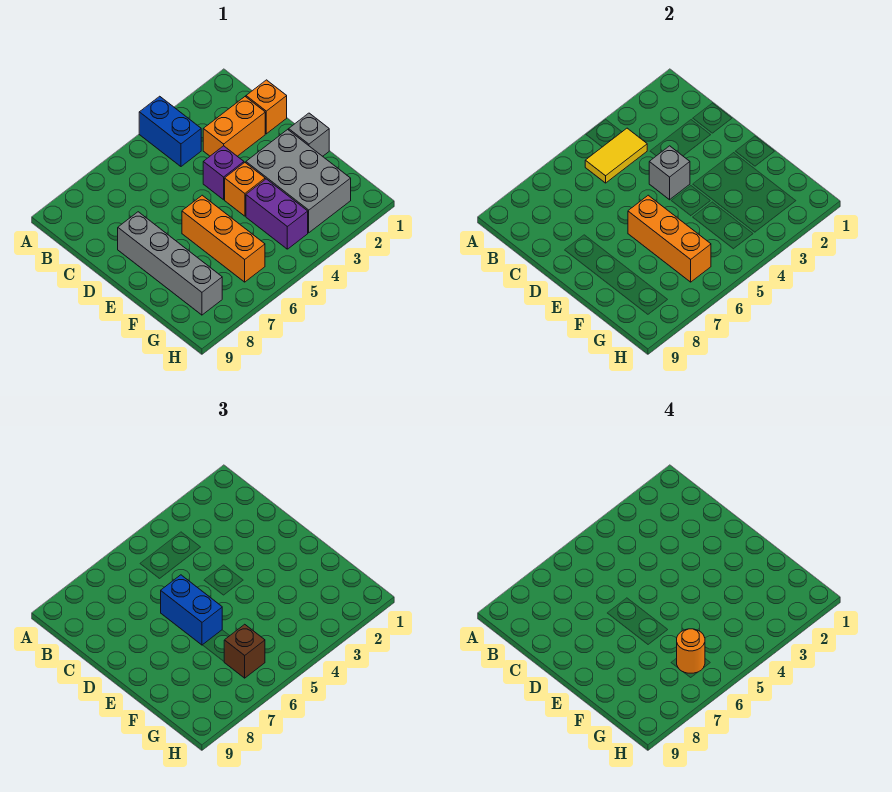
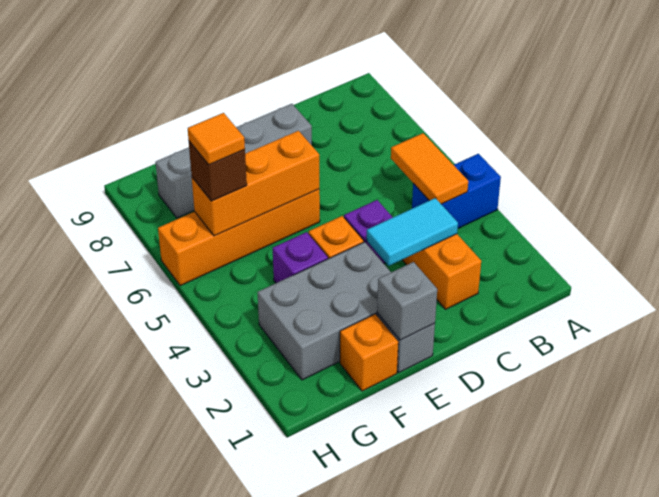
yellow tile B4:B5 level 2 -> orange tile B4:B5 level 2
orange brick C1 level 1 -> orange brick F1 level 1
none -> cyan tile C3:D3 level 2
grey brick D4 level 2 -> grey brick E1 level 2
blue brick D6:E6 level 3 -> none
orange brick E6:G6 level 1 -> orange brick E6:H6 level 1
purple brick F4:G4 level 1 -> purple brick F4 level 1
orange round brick G6 level 4 -> orange tile G6 level 4

